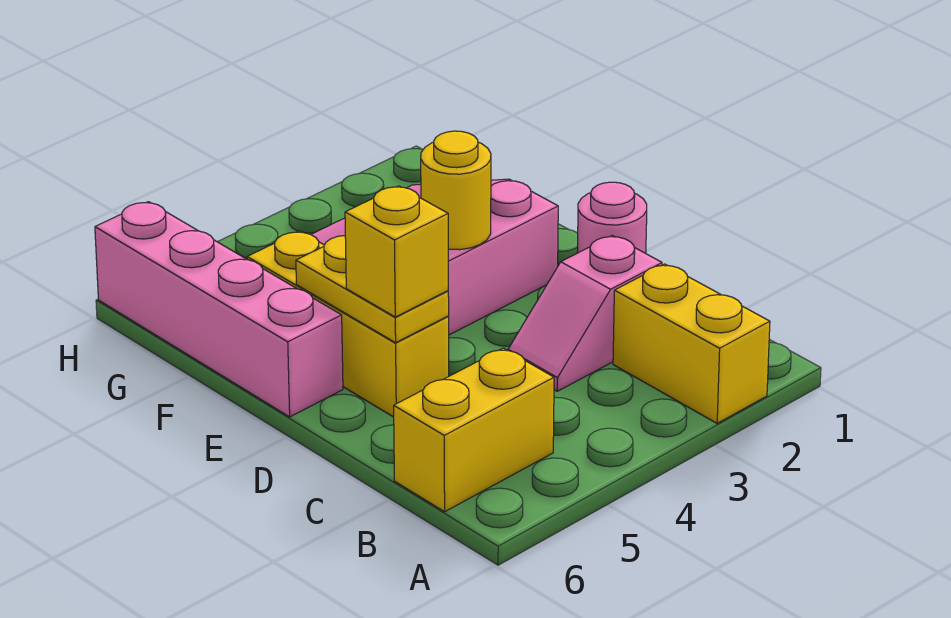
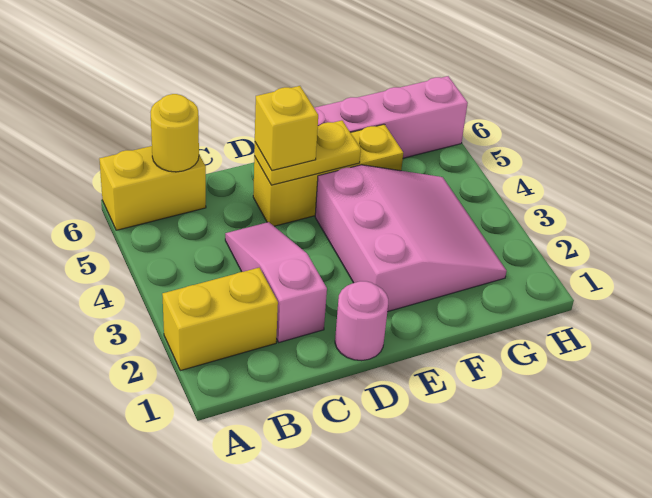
yellow brick B5:B6 level 1 -> yellow brick A6:B6 level 1
pink slope C2:C3 level 1 top 2 -> pink slope C2:C4 level 1 top 2
yellow round brick E3 level 2 -> yellow round brick B6 level 2

